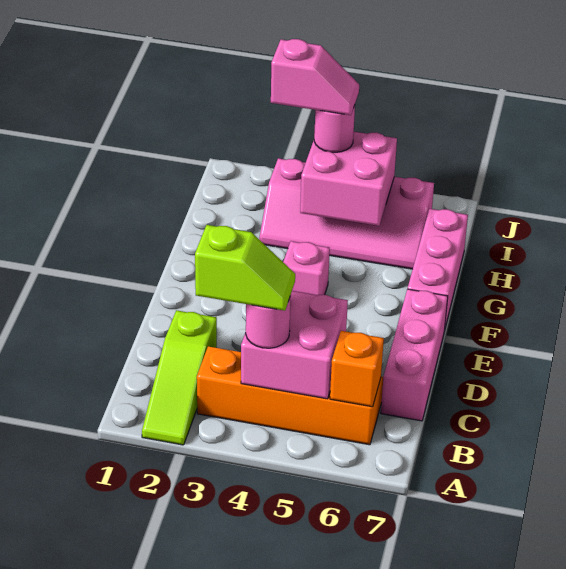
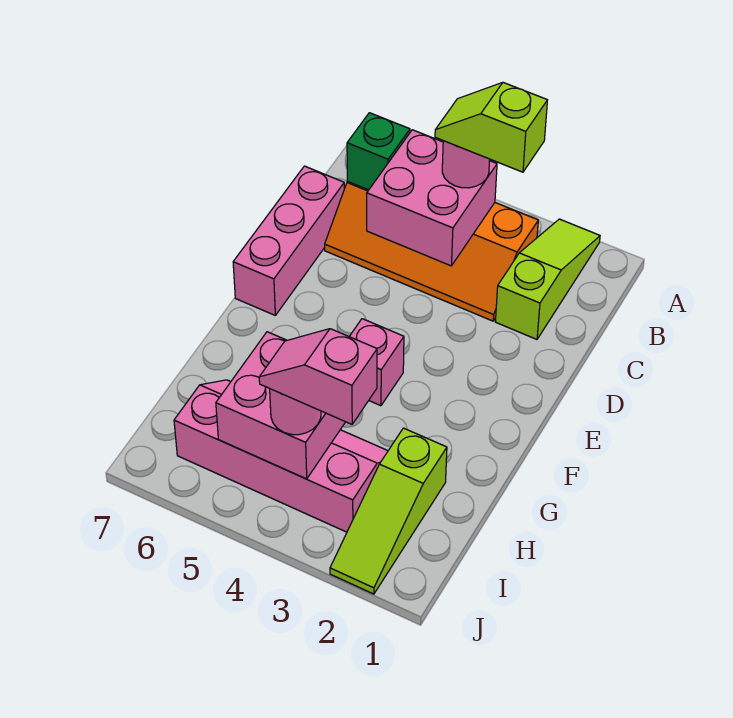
orange brick B6 level 2 -> green brick B6 level 2
pink brick F7:H7 level 1 -> none
none -> lime slope H2:J2 level 1 top H

